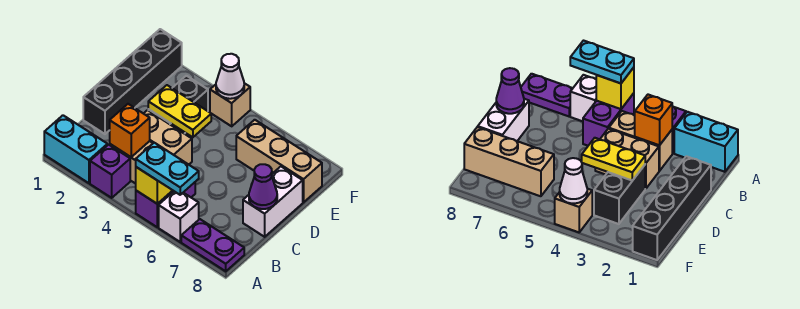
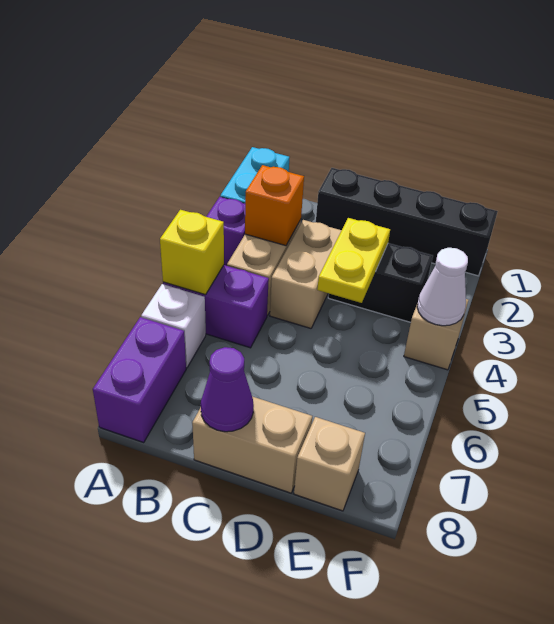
cyan plate A5:A6 level 3 -> none
purple plate A7:A8 level 1 -> purple brick A7:A8 level 1
white brick C8:D8 level 1 -> tan brick C8:D8 level 1
tan brick E6:E8 level 1 -> tan brick E8 level 1

